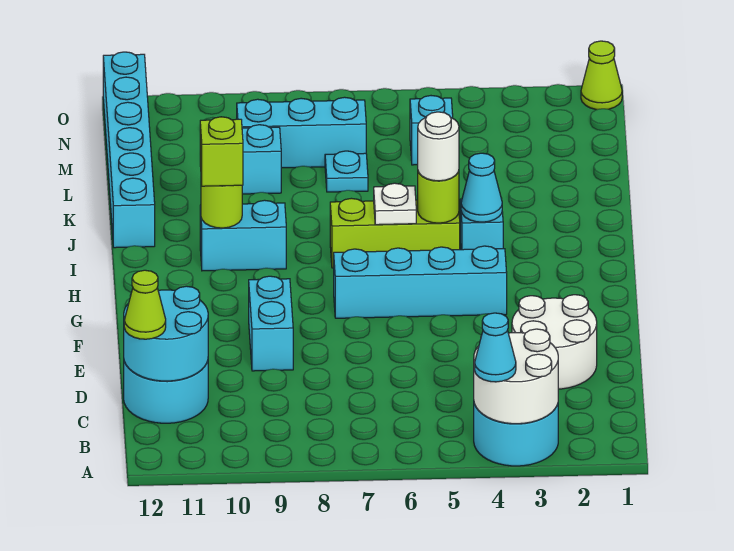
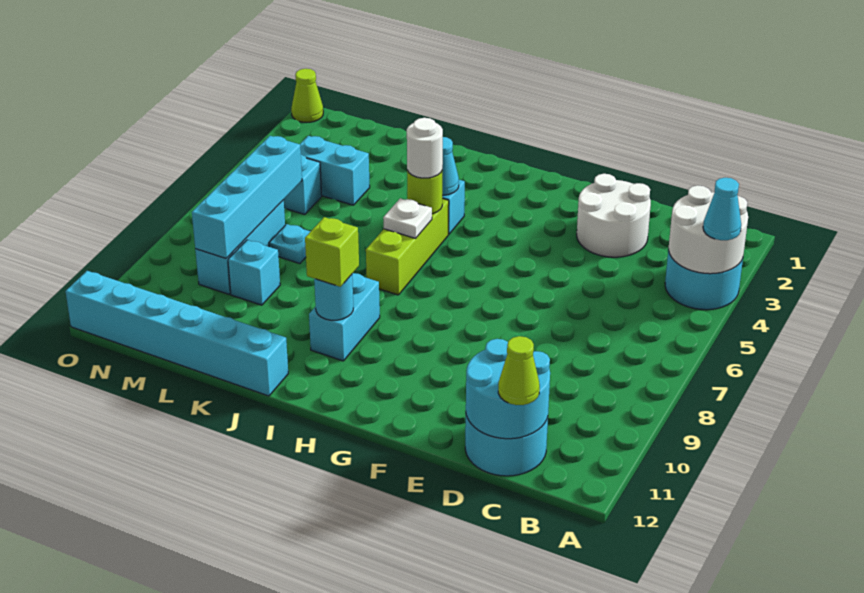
cyan brick E9:F9 level 1 -> cyan brick L4:M4 level 1
cyan brick G4:G7 level 1 -> cyan brick M6:M9 level 2
lime round brick I10 level 2 -> cyan round brick I10 level 2

